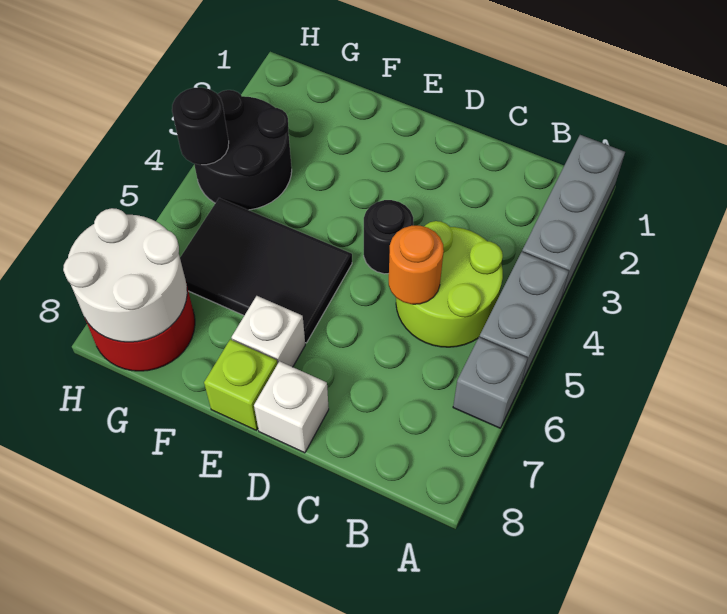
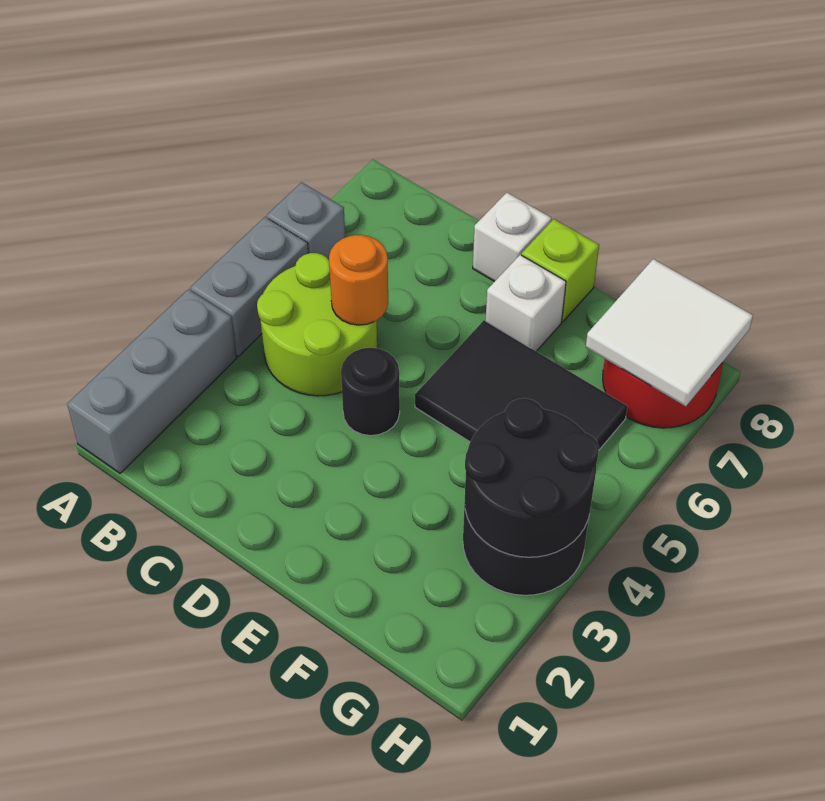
white round brick G7:H8 level 2 -> white tile G7:H8 level 2
black round brick H4 level 2 -> black round brick G3:H4 level 2

